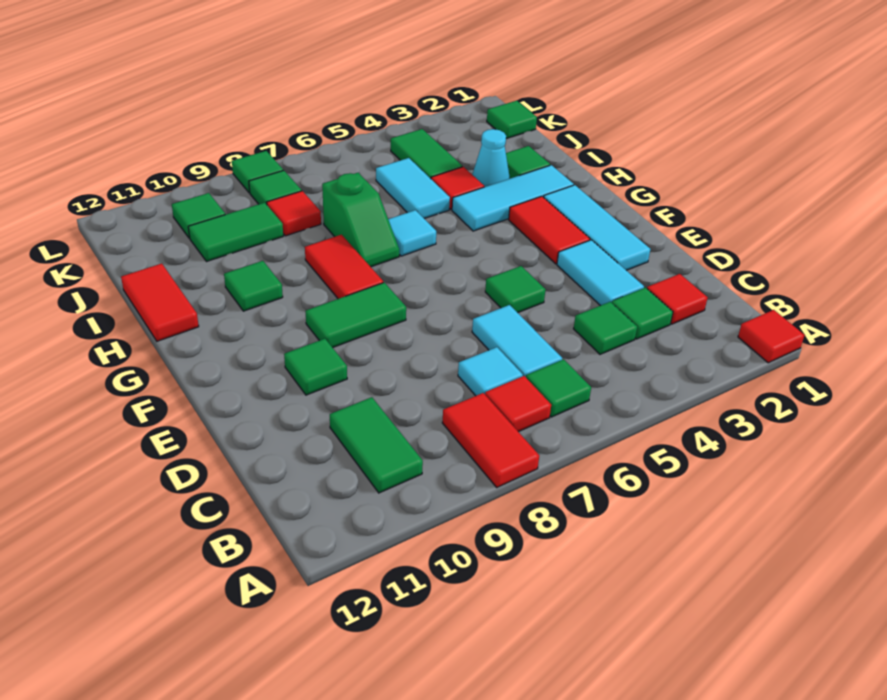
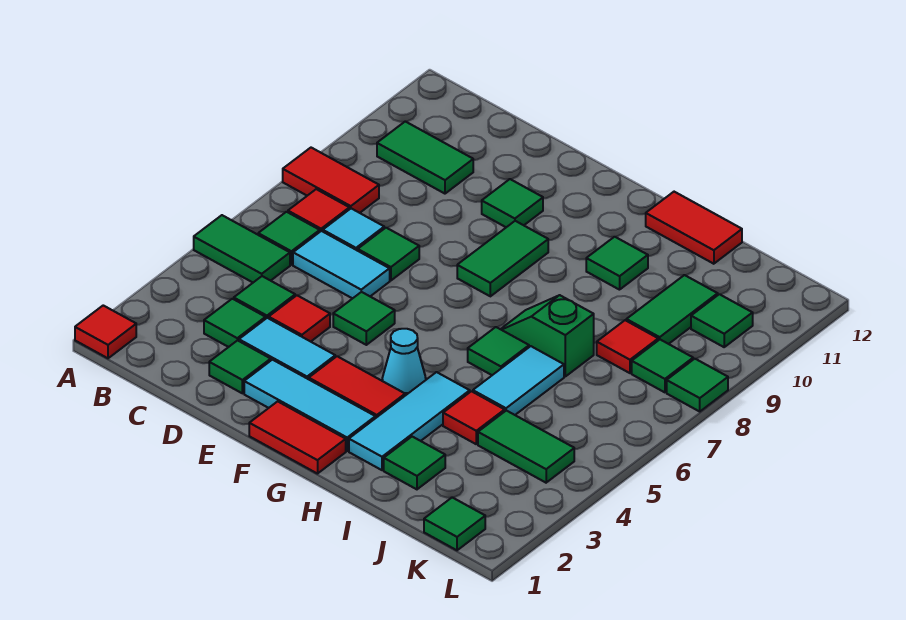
none -> green tile A5:B5 level 1
red tile C2 level 1 -> red tile D4 level 1
none -> green tile D2 level 1
none -> green tile D7 level 1
red tile G8:H8 level 1 -> red tile F1:G1 level 1
cyan tile H6 level 1 -> green tile H6 level 1
cyan cone I3 level 1 -> cyan cone G4 level 1
cyan tile I5:J5 level 1 -> cyan tile I5:I6 level 1

